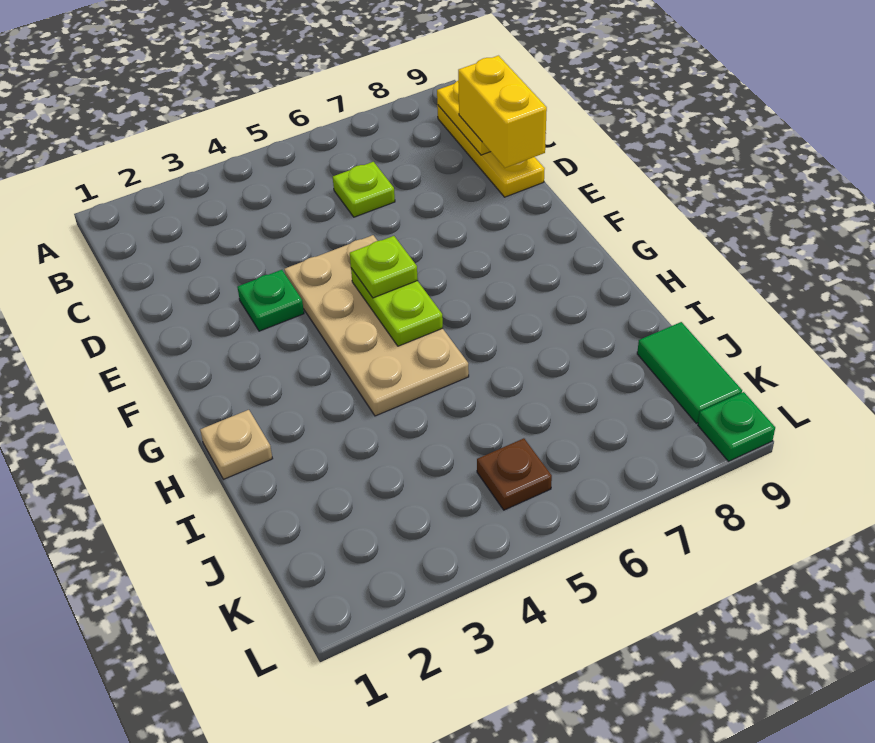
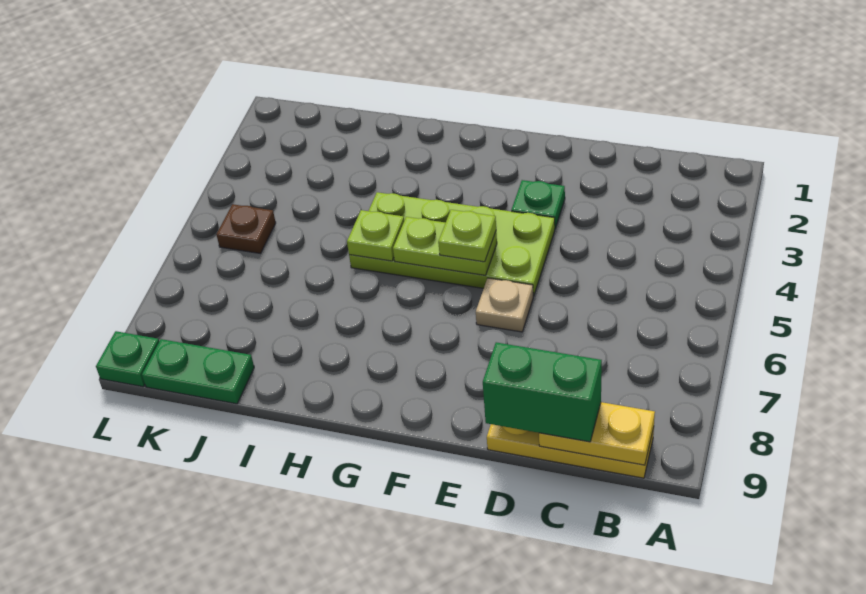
lime plate C6 level 1 -> lime plate H5 level 2
yellow brick C9:D9 level 3 -> green brick C9:D9 level 3
tan plate E4:H5 level 1 -> lime plate E4:H5 level 1
tan plate H1 level 1 -> tan plate E6 level 1
green tile J9:K9 level 1 -> green plate J9:K9 level 1

